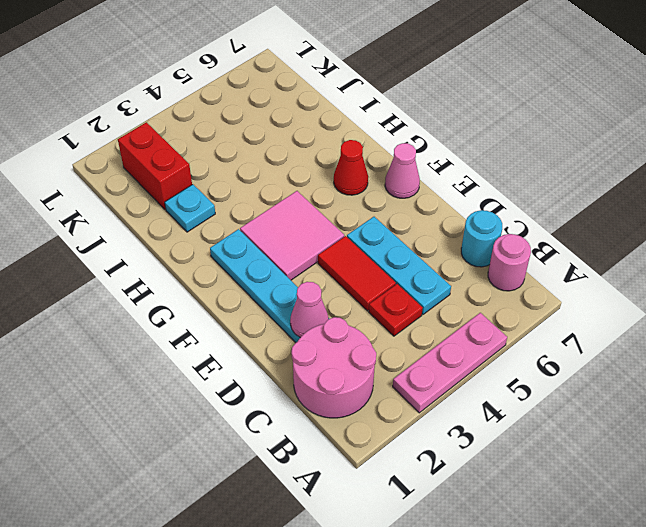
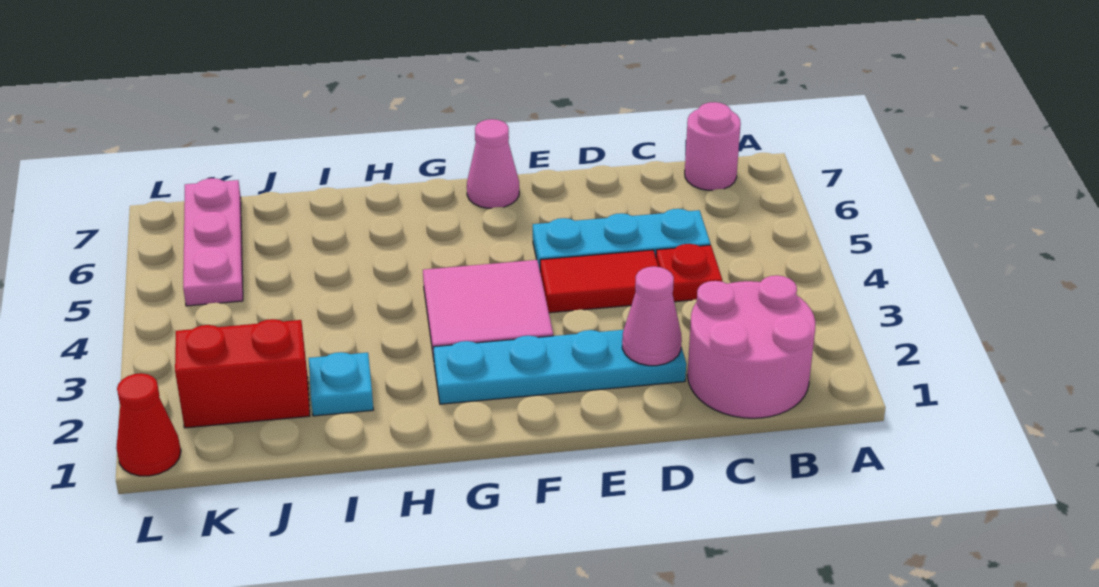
pink plate A3:A5 level 1 -> pink plate K5:K7 level 1
cyan round brick C7 level 1 -> none
red cone G6 level 1 -> red cone L1 level 1

